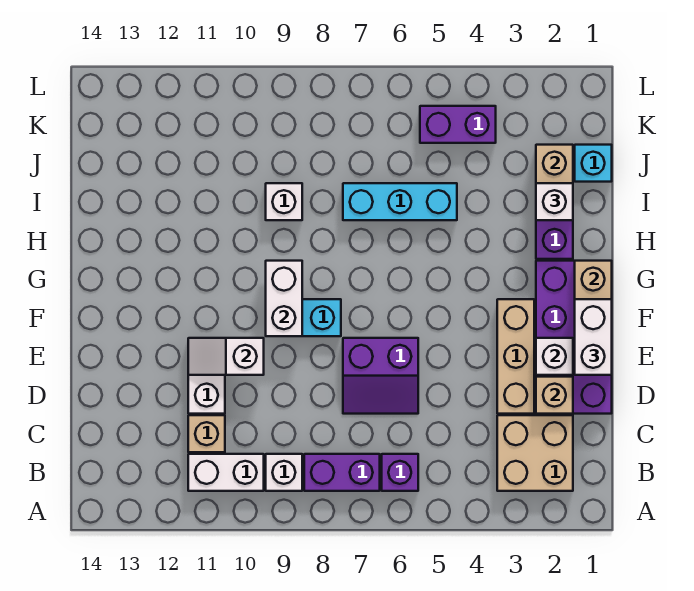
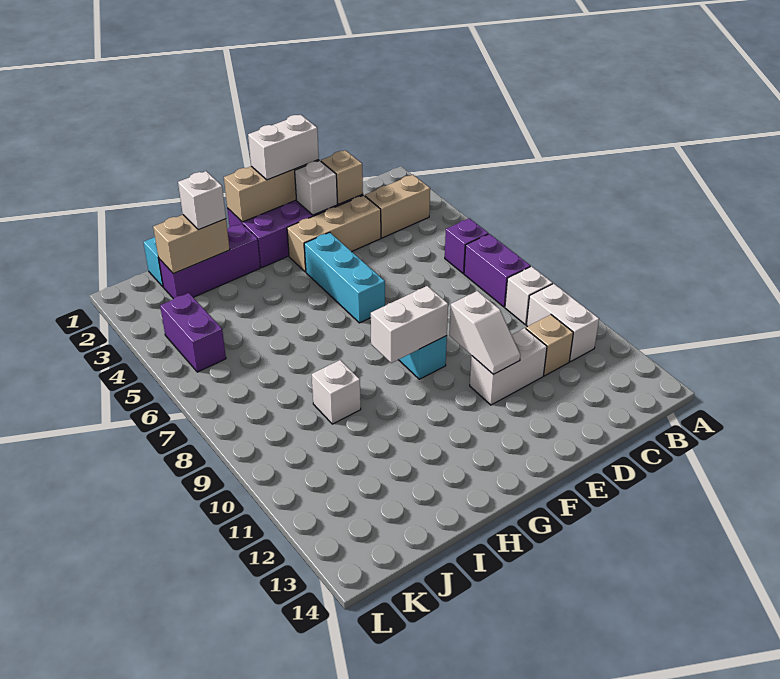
tan brick B2:C3 level 1 -> tan brick B3:C3 level 1
purple slope D6:E7 level 1 top E -> none
cyan brick I5:I7 level 1 -> cyan brick F4:F6 level 1

